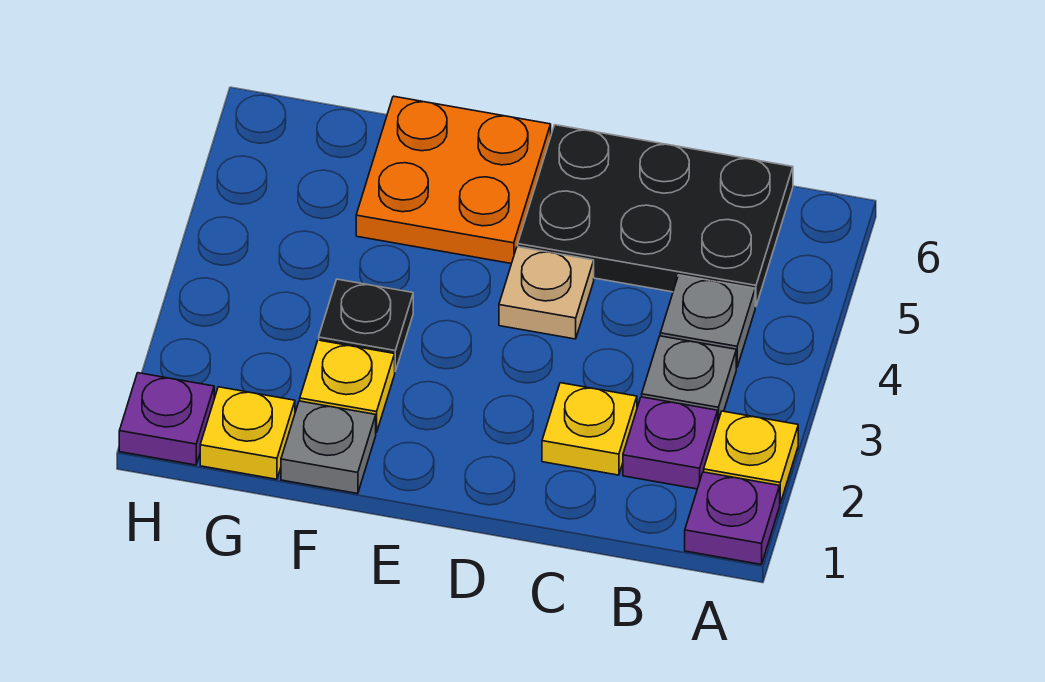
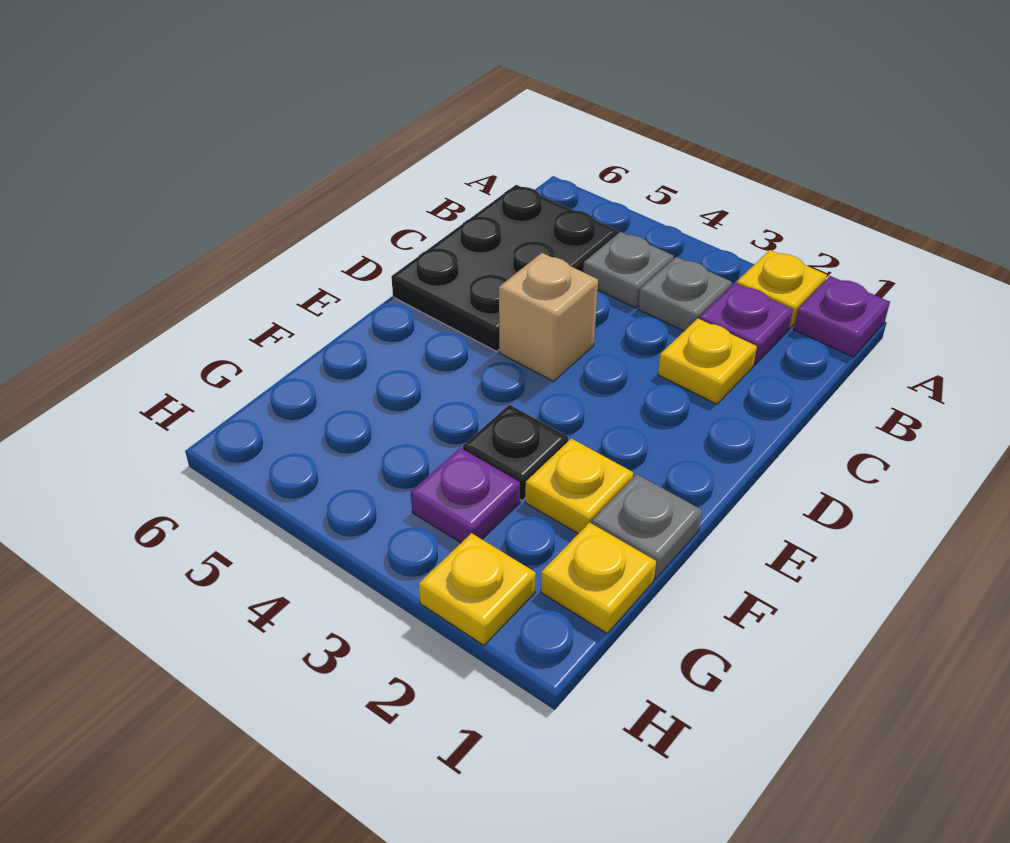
tan plate D4 level 1 -> tan brick D4 level 1
orange plate E5:F6 level 1 -> none
purple plate H1 level 1 -> purple plate G3 level 1
none -> yellow plate H2 level 1

